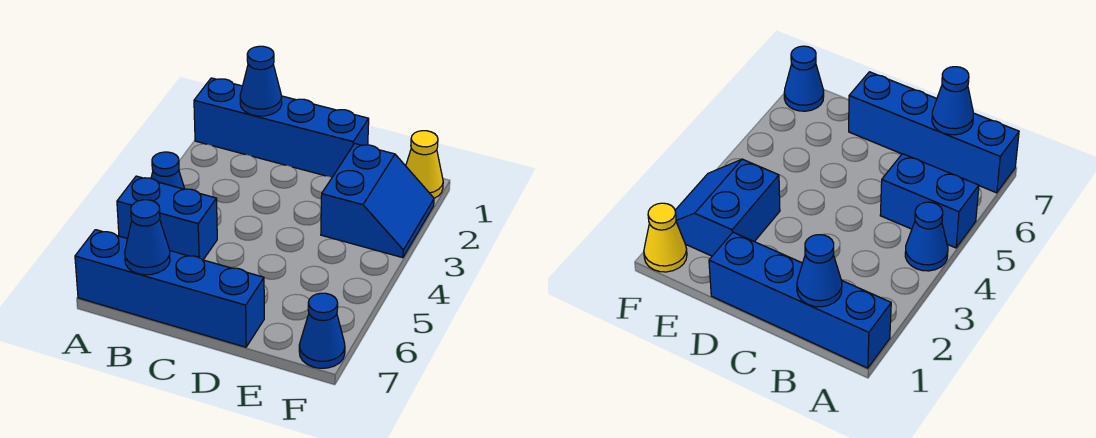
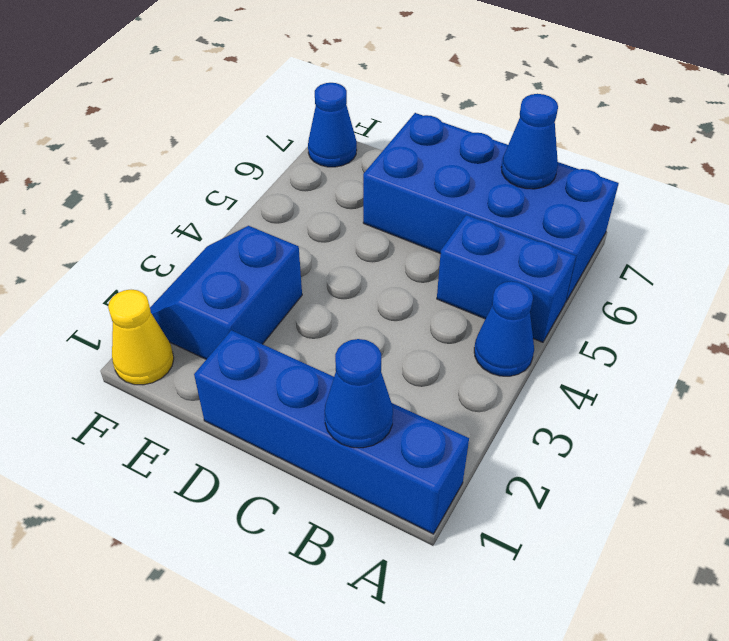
blue brick A7:D7 level 1 -> blue brick A6:D7 level 1

